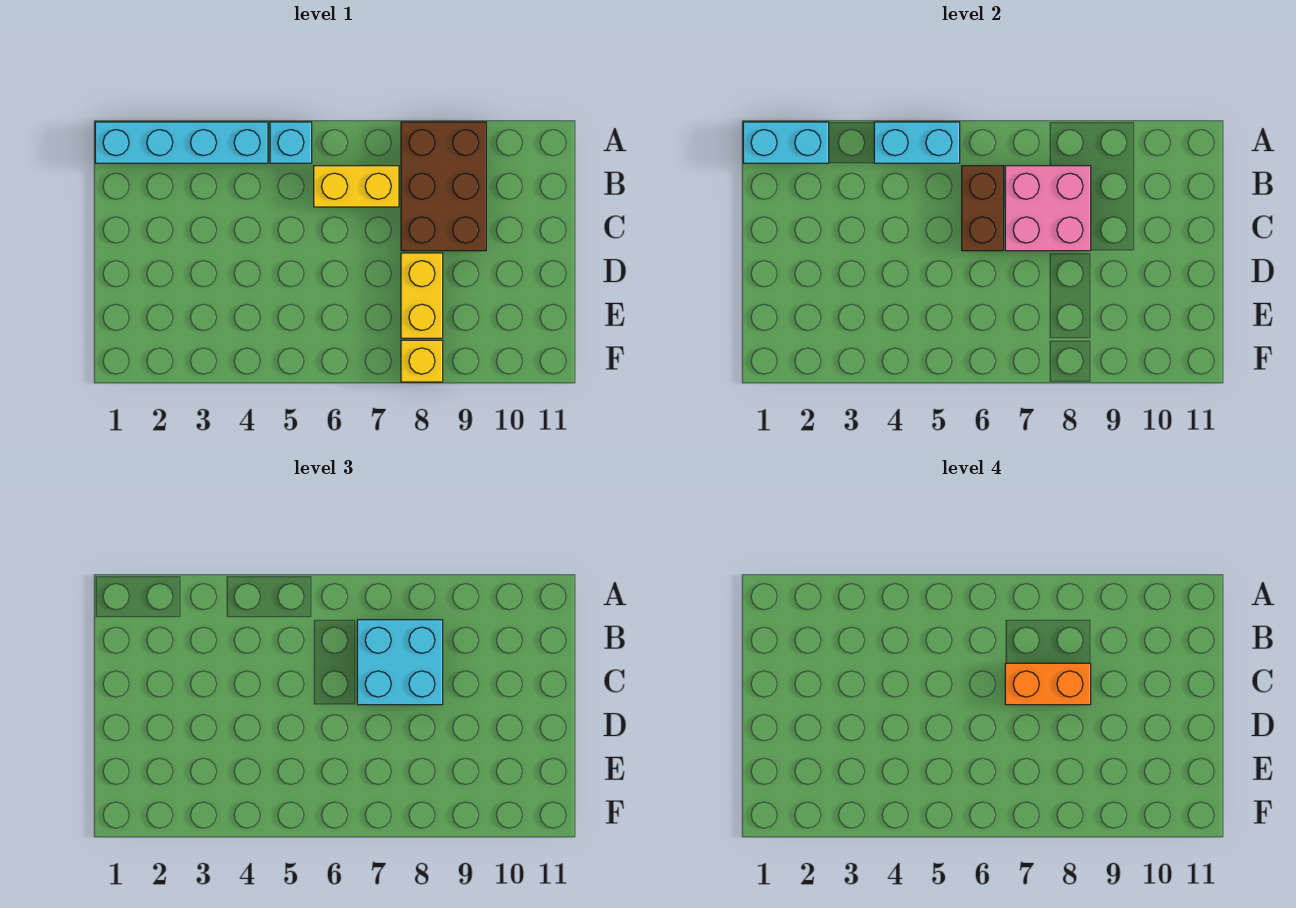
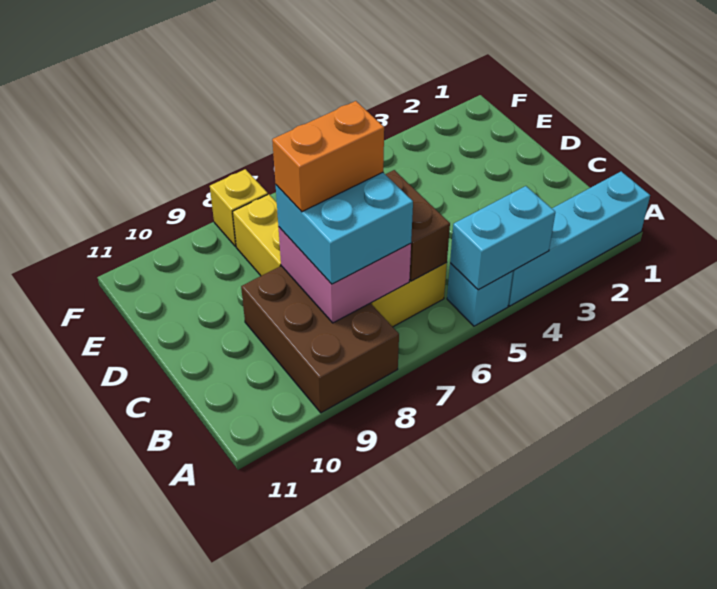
cyan brick A1:A2 level 2 -> none

